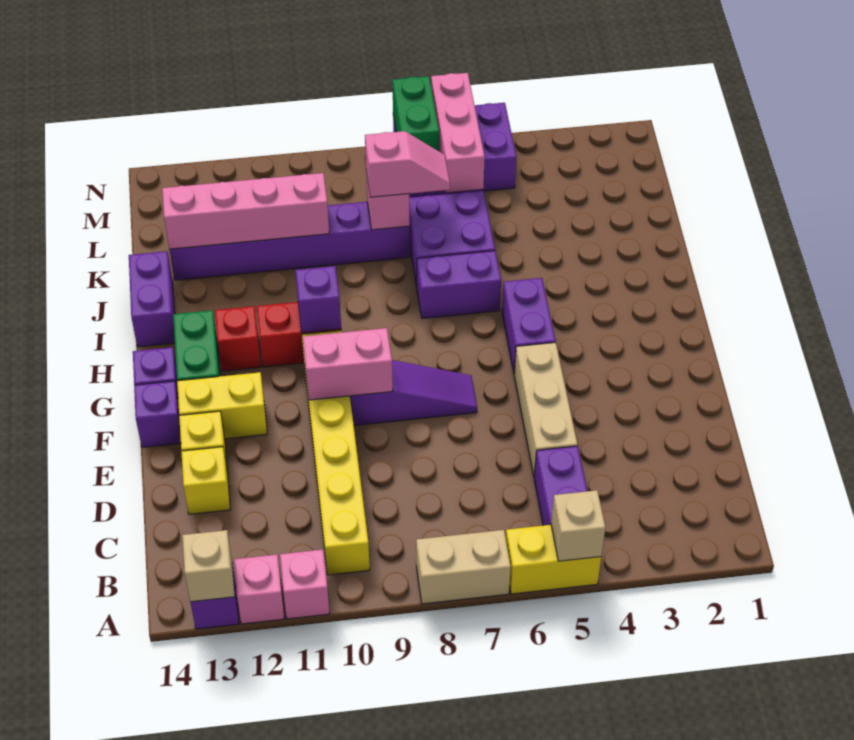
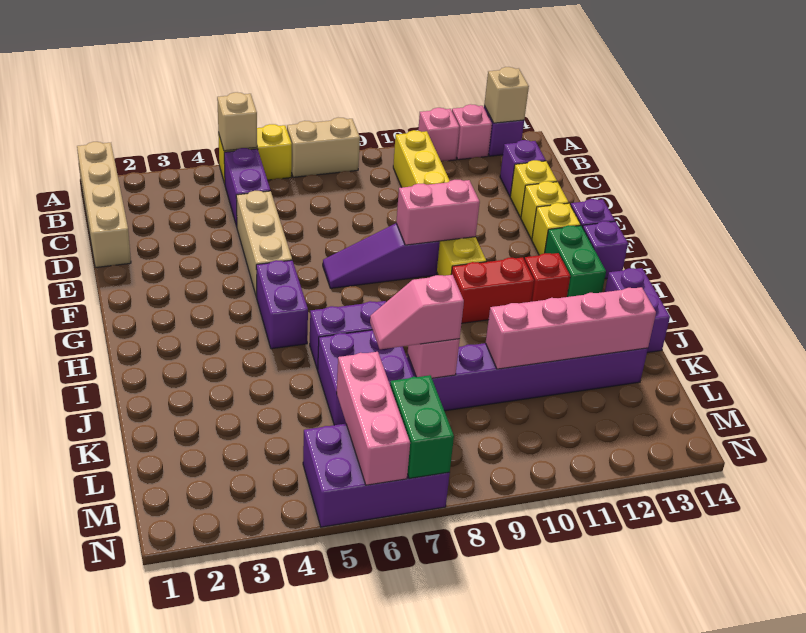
none -> tan brick A1:D1 level 1
yellow brick F12:F13 level 1 -> yellow brick F13 level 1
purple brick H10 level 2 -> purple brick C13 level 1

